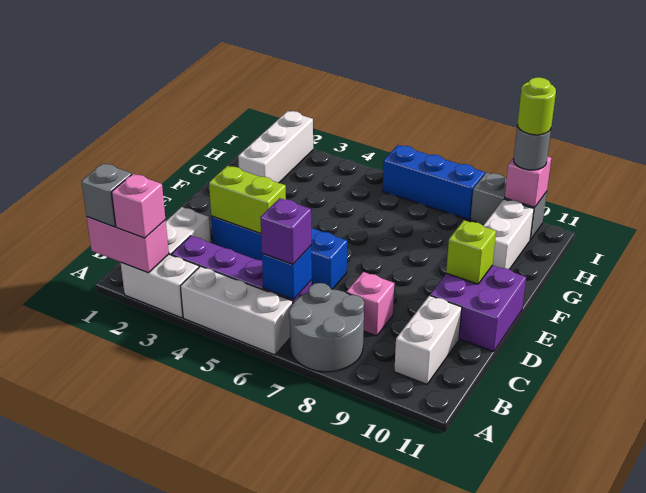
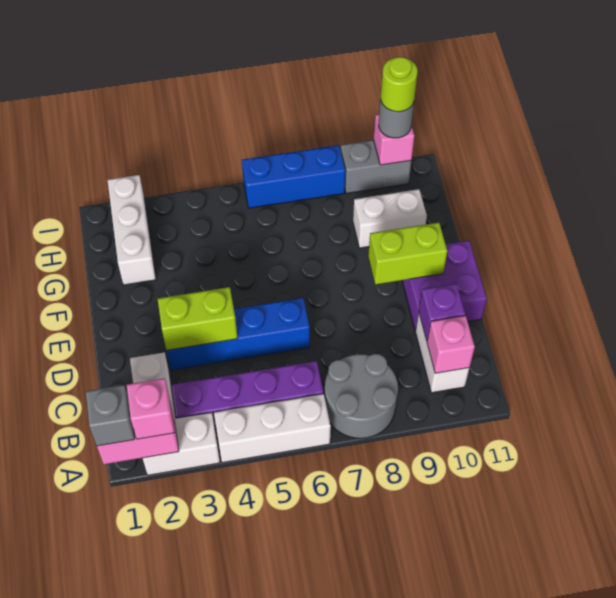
blue brick B6 level 2 -> none
purple brick B6 level 3 -> purple brick C10 level 2
pink brick C8 level 1 -> pink brick B10 level 2
lime brick E10 level 2 -> lime brick E9:E10 level 2
white brick G10:H10 level 1 -> white brick G9:G10 level 1

